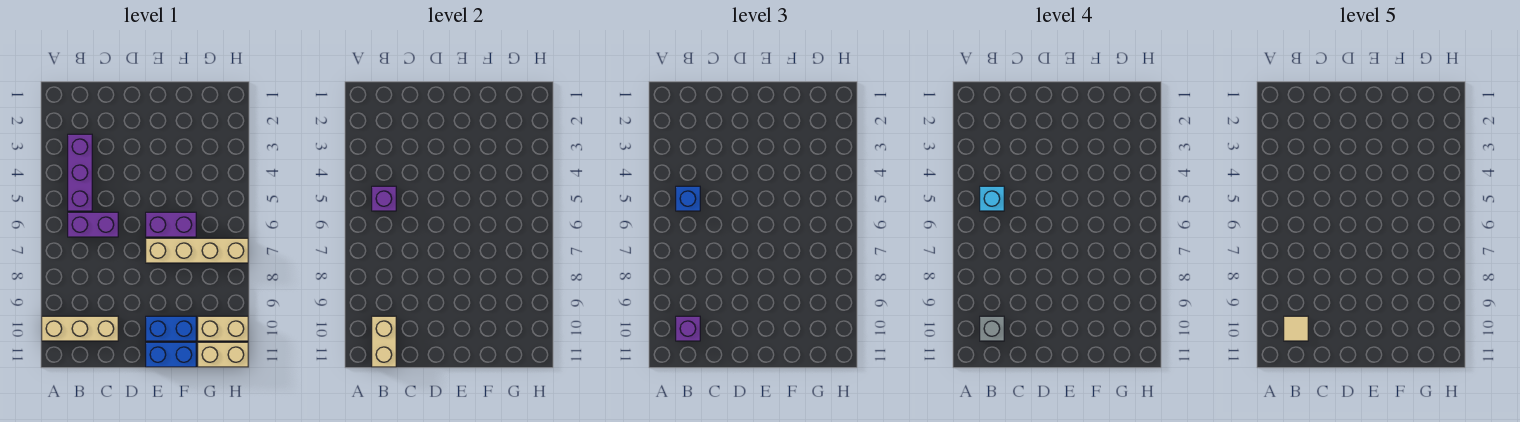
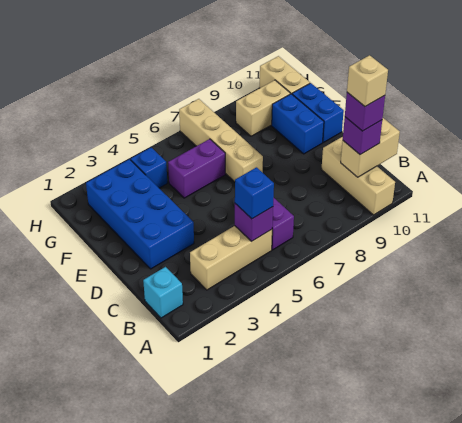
purple brick B3:B5 level 1 -> tan brick B3:B5 level 1
cyan brick B5 level 4 -> cyan brick B1 level 1
grey brick B10 level 4 -> purple brick B10 level 4
tan tile B10 level 5 -> tan brick B10 level 5
none -> blue brick D2:G3 level 1
purple brick E6:F6 level 1 -> purple brick F5:F6 level 1
none -> blue brick G4 level 1
tan brick G10:H10 level 1 -> tan brick G9:G10 level 1

